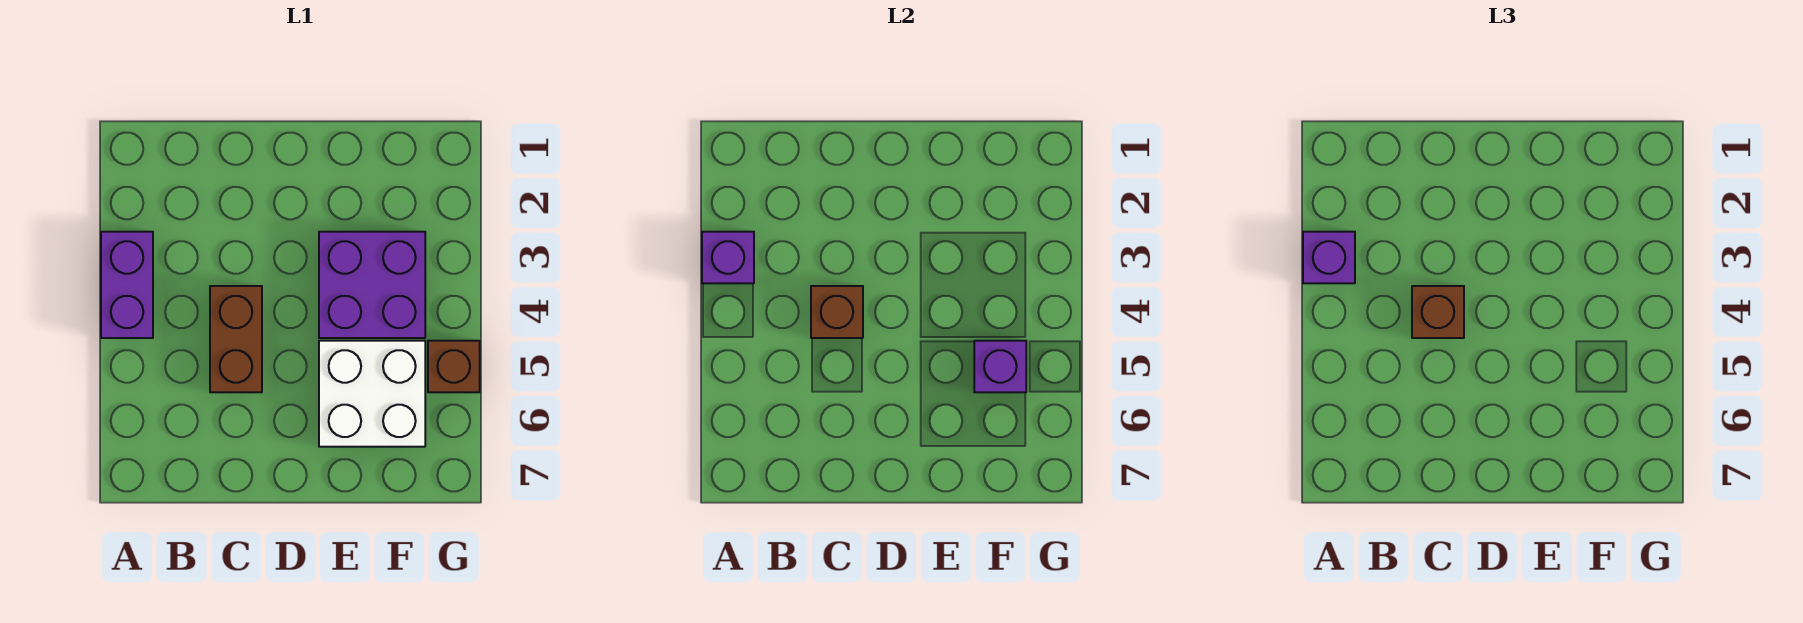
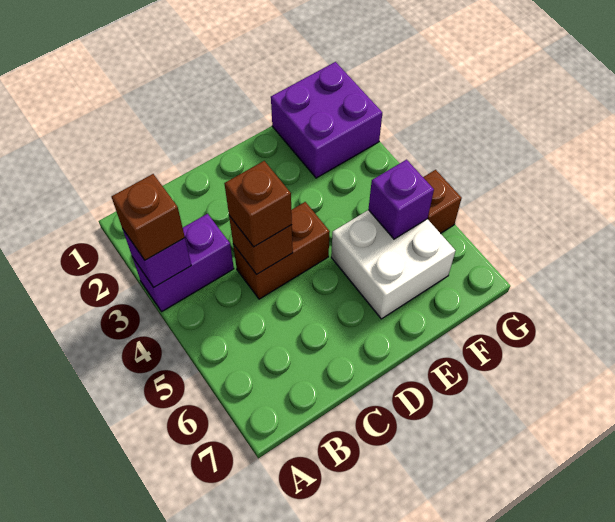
purple brick A3:A4 level 1 -> purple brick A3:B3 level 1
purple brick A3 level 3 -> brown brick A3 level 3
brown brick C4:C5 level 1 -> brown brick C4:D4 level 1
purple brick E3:F4 level 1 -> purple brick F1:G2 level 1

